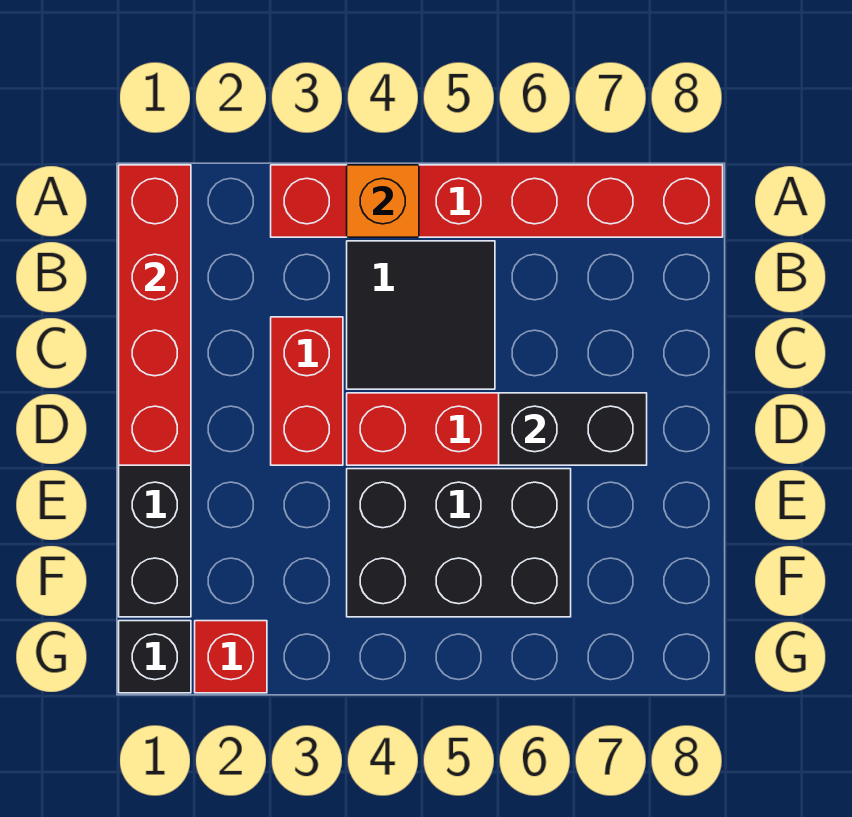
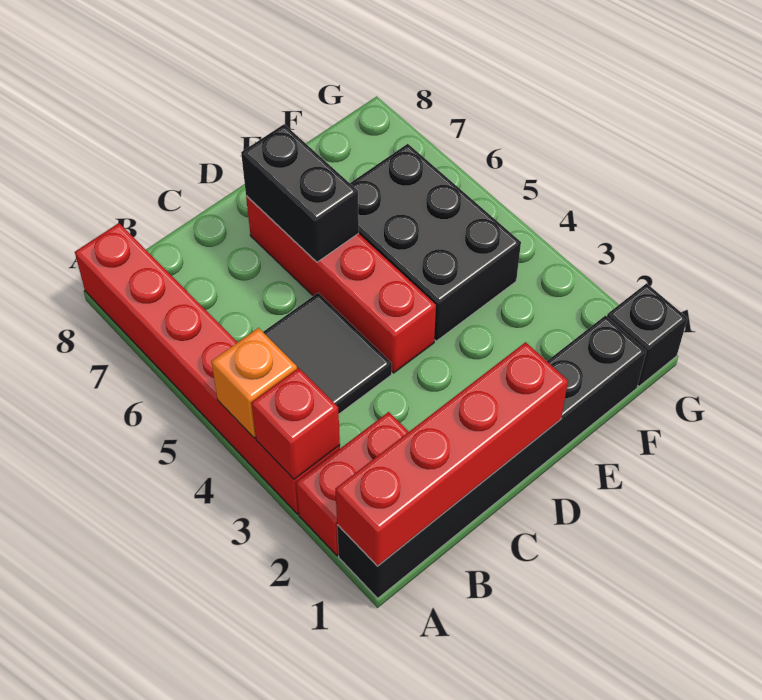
red brick C3:D3 level 1 -> red brick A2:B2 level 1
red brick G2 level 1 -> red brick A3 level 2

